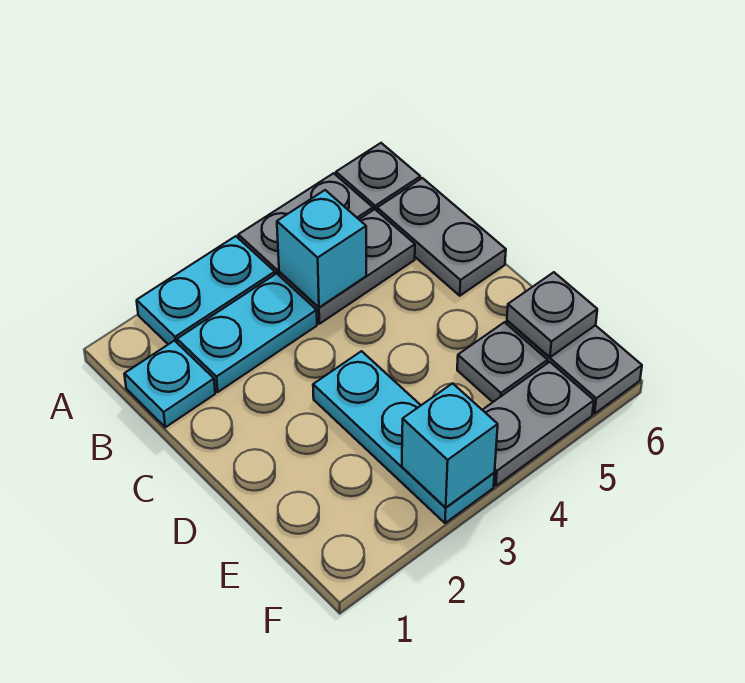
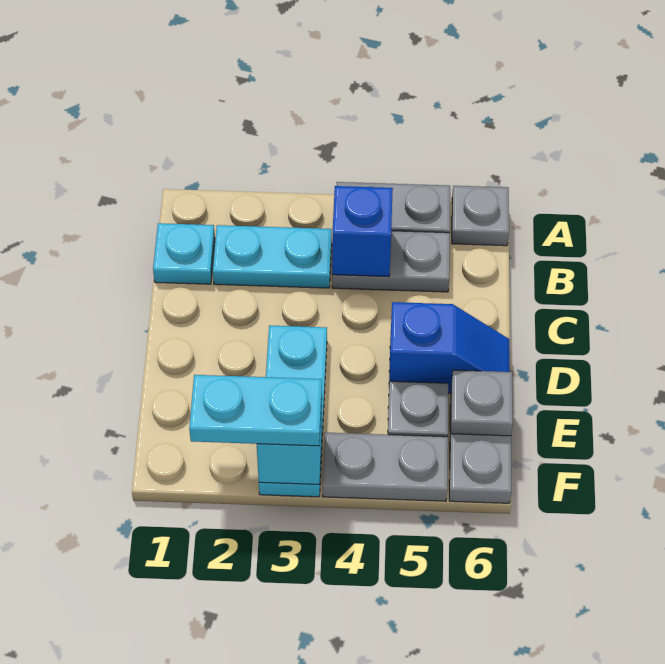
cyan plate A2:A3 level 1 -> cyan plate F2:F3 level 3
cyan brick B4 level 2 -> blue brick B4 level 2
grey plate B6:C6 level 1 -> none
none -> blue slope D5:D6 level 1 top 5

